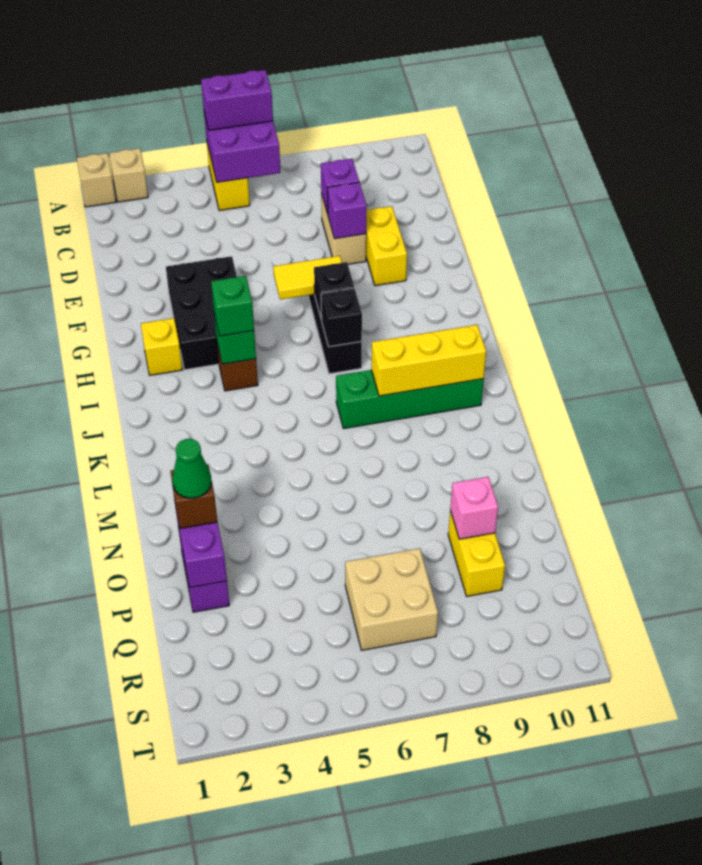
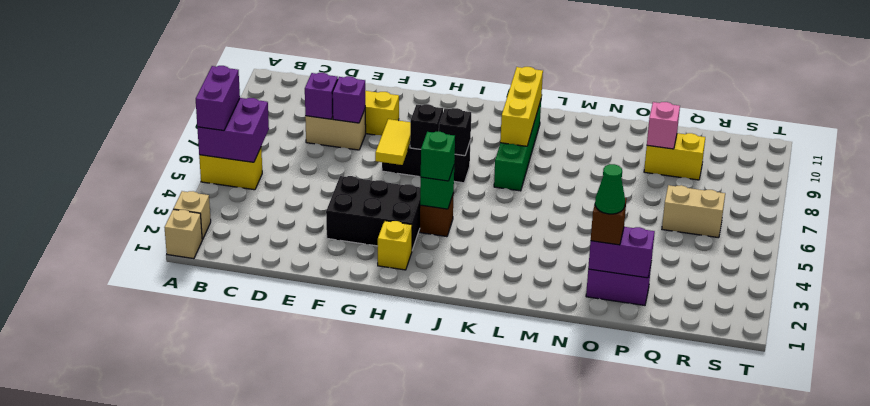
tan brick Q6:R7 level 1 -> tan brick Q6:R6 level 1

